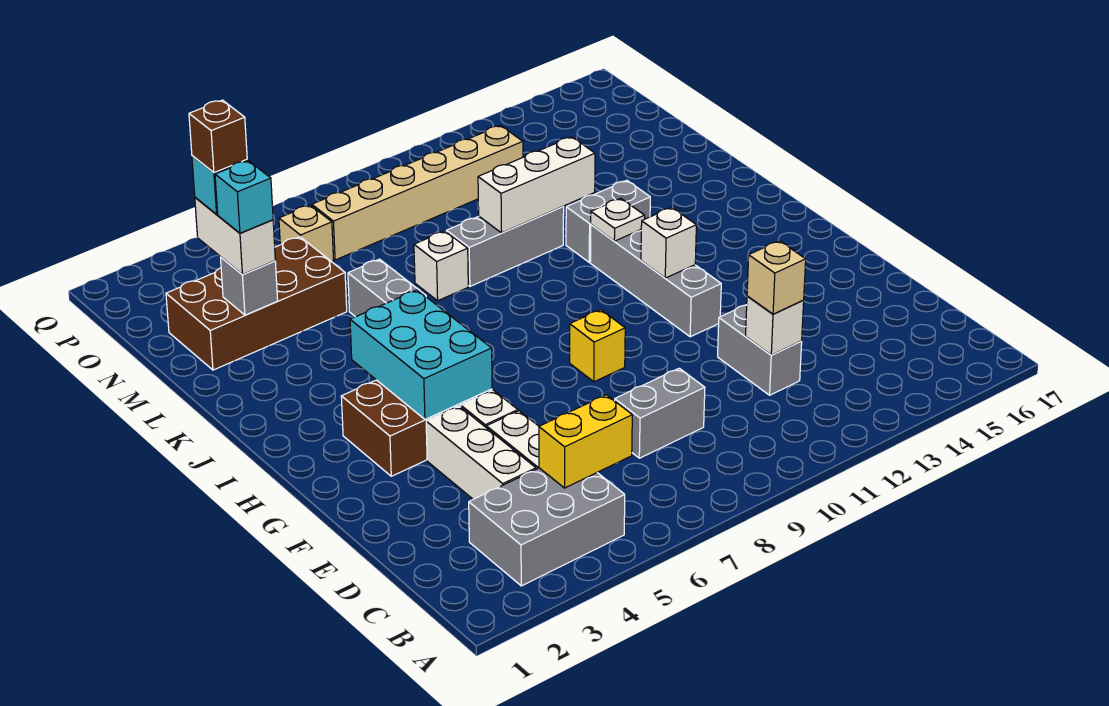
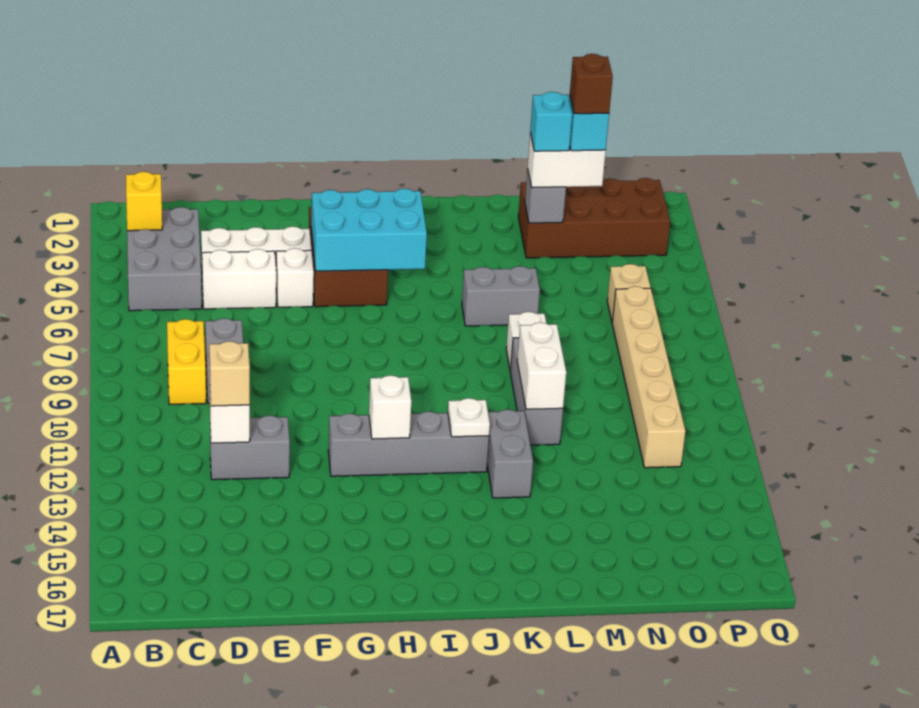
yellow brick C5:C6 level 2 -> yellow brick C8:C9 level 1
yellow brick G9 level 1 -> yellow brick B3 level 2
white brick L10:L12 level 2 -> white brick L10:L11 level 2
brown brick M2:N5 level 1 -> brown brick M2:P3 level 1

